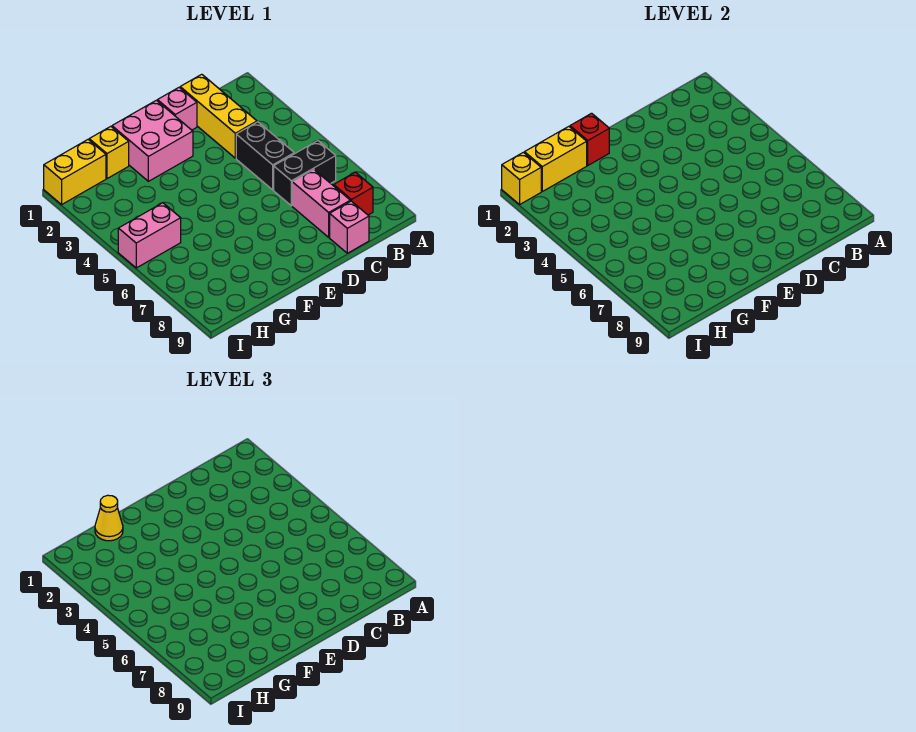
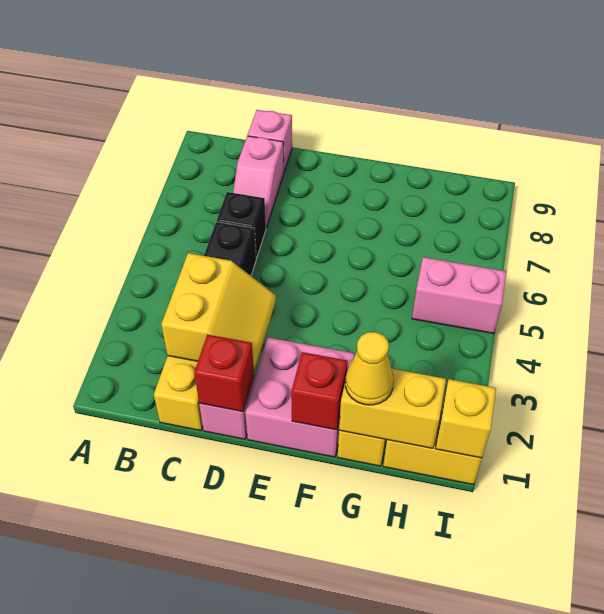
black brick B6:C6 level 1 -> black brick C6 level 1
red brick B8 level 1 -> red brick D1 level 2
none -> yellow slope C2:D3 level 2 top C
pink brick C7:C8 level 1 -> pink slope C7:C8 level 1 top 8

